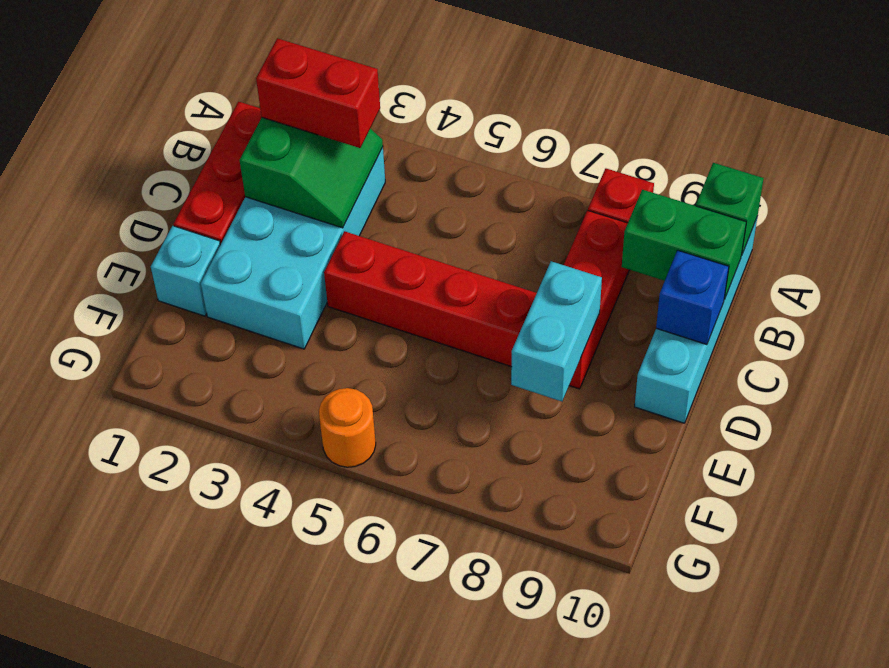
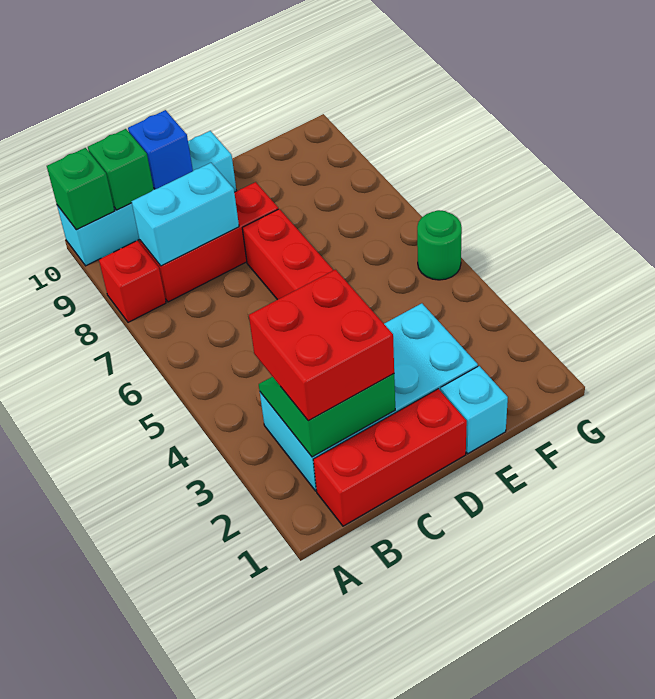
red brick B2:B3 level 3 -> red brick B2:C3 level 3
green brick B9:B10 level 2 -> green brick B10 level 2
cyan brick D8:E8 level 2 -> cyan brick B8:C8 level 2
orange round brick G5 level 1 -> green round brick G5 level 1

